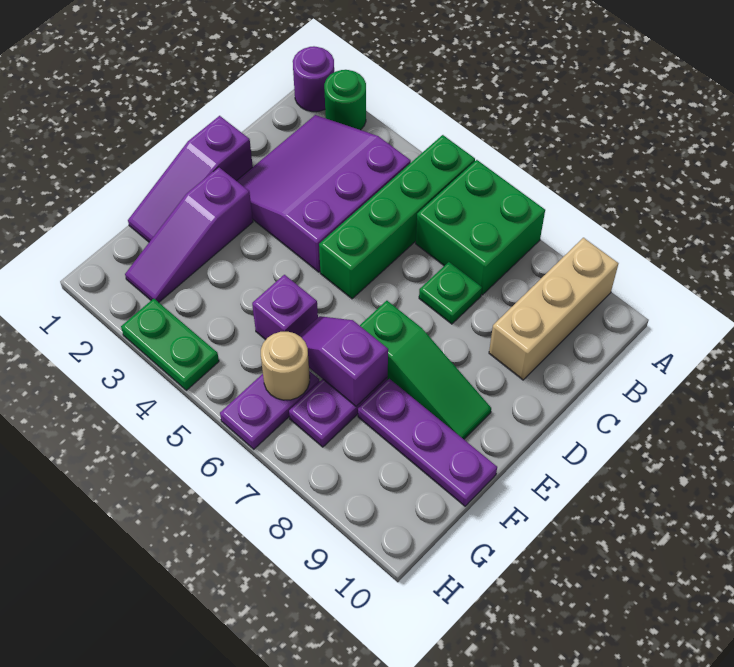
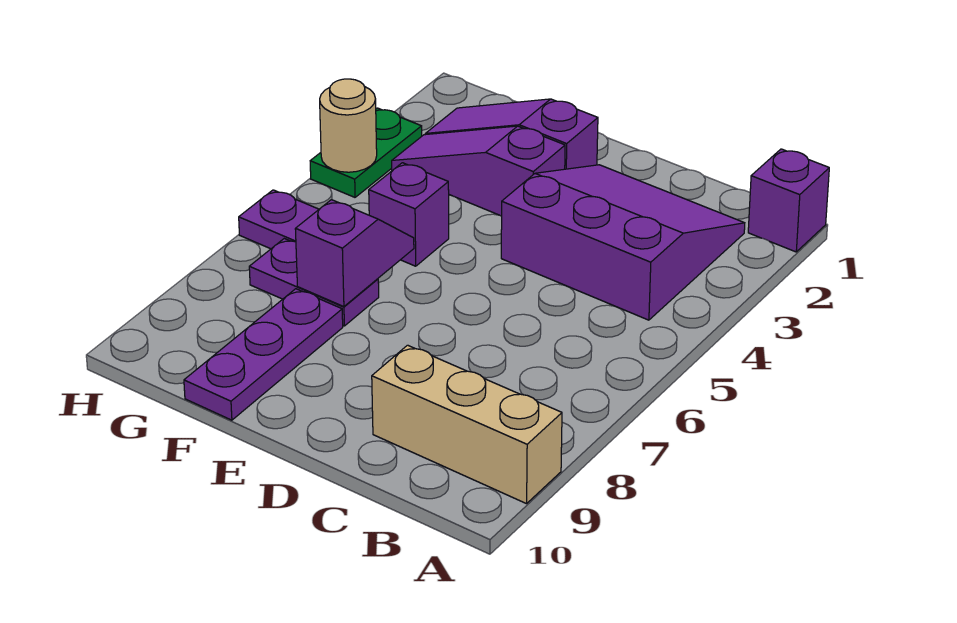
purple round brick A1 level 1 -> purple brick A1 level 1
green round brick A2 level 1 -> none
green brick A5:D5 level 1 -> none
green brick A6:B7 level 1 -> none
green plate C7 level 1 -> none
purple slope D1:F1 level 1 top D -> purple slope E3:G3 level 1 top E
green slope E7:E9 level 1 top 7 -> none
tan round brick G6 level 2 -> tan round brick H4 level 2

